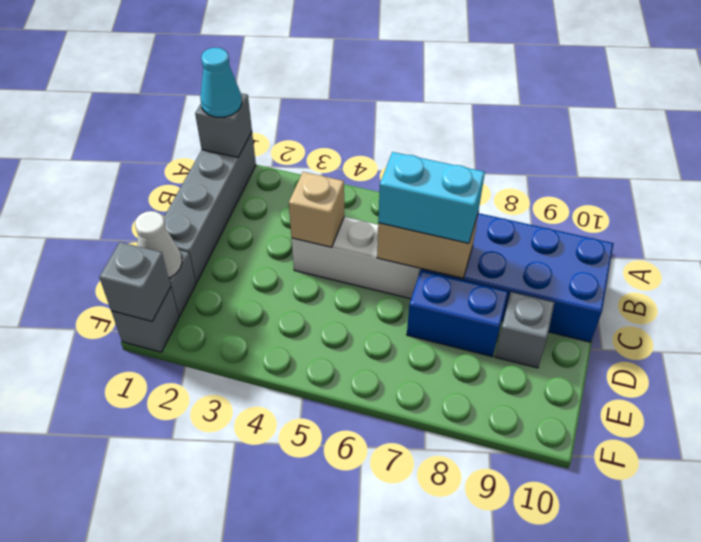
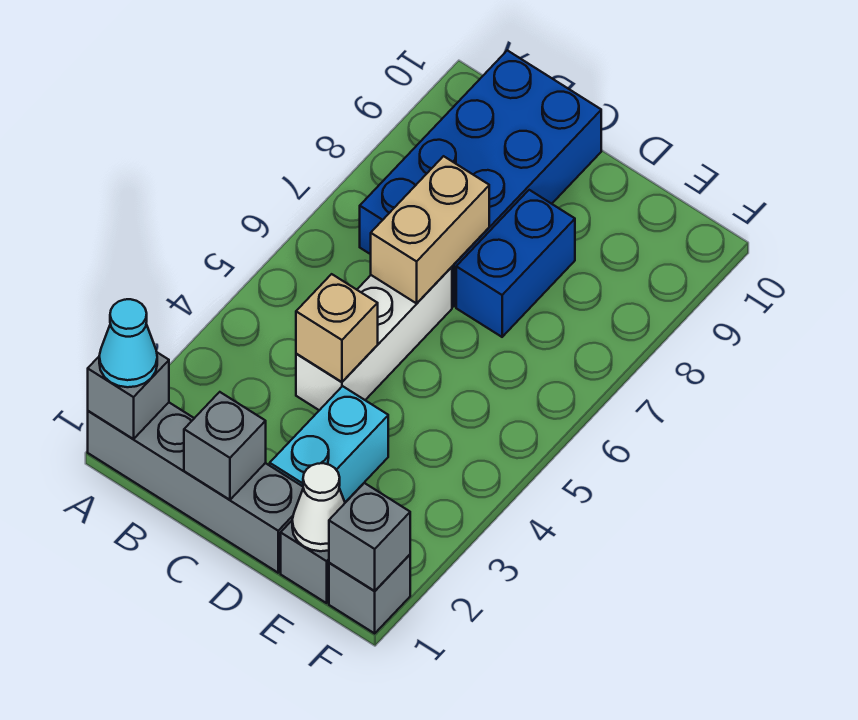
cyan brick C6:C7 level 3 -> cyan brick D2:D3 level 1
grey brick D9 level 1 -> grey brick C1 level 2

